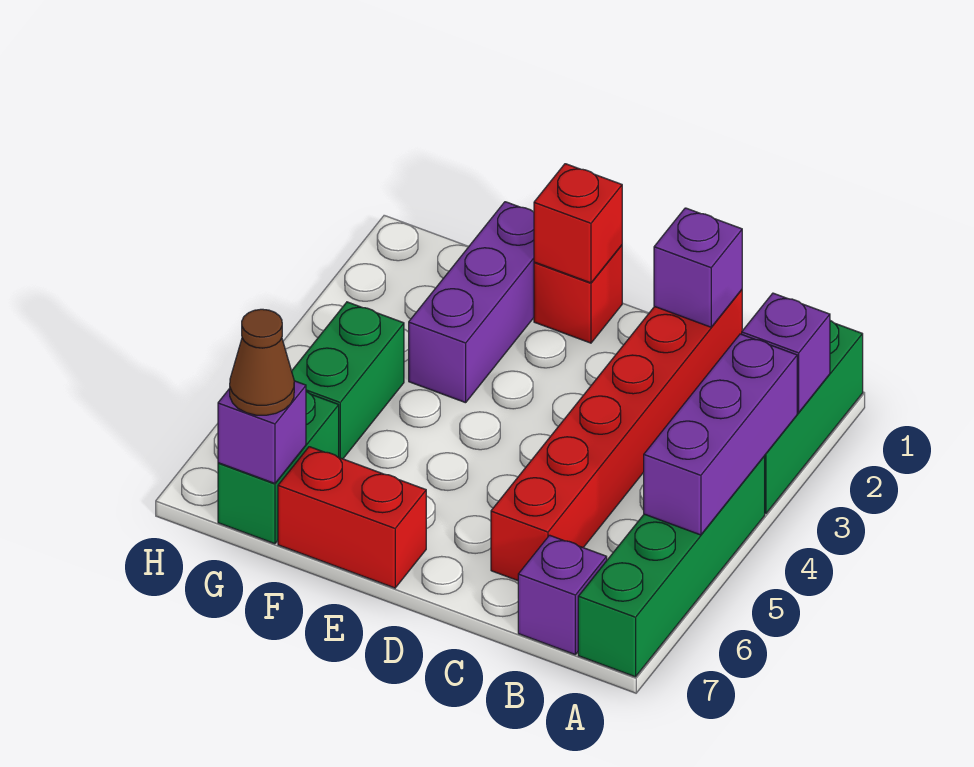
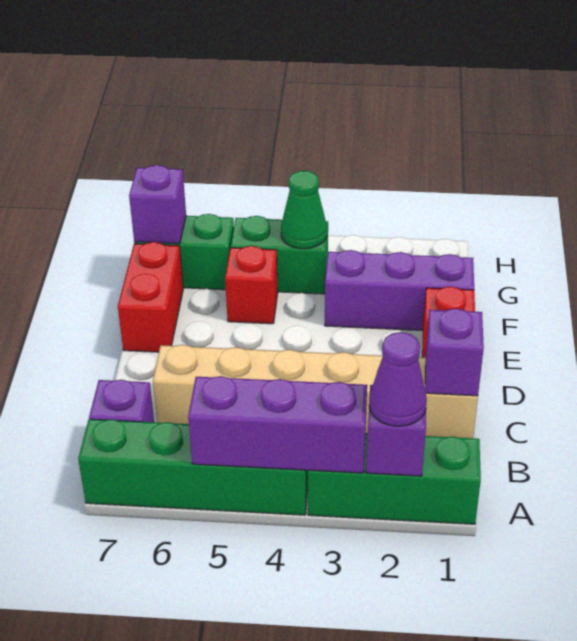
none -> purple cone A2 level 3
red brick C1:C6 level 1 -> tan brick C1:C6 level 1
red brick E1 level 2 -> red brick F5 level 1
none -> green cone G4 level 2
brown cone G7 level 3 -> none

